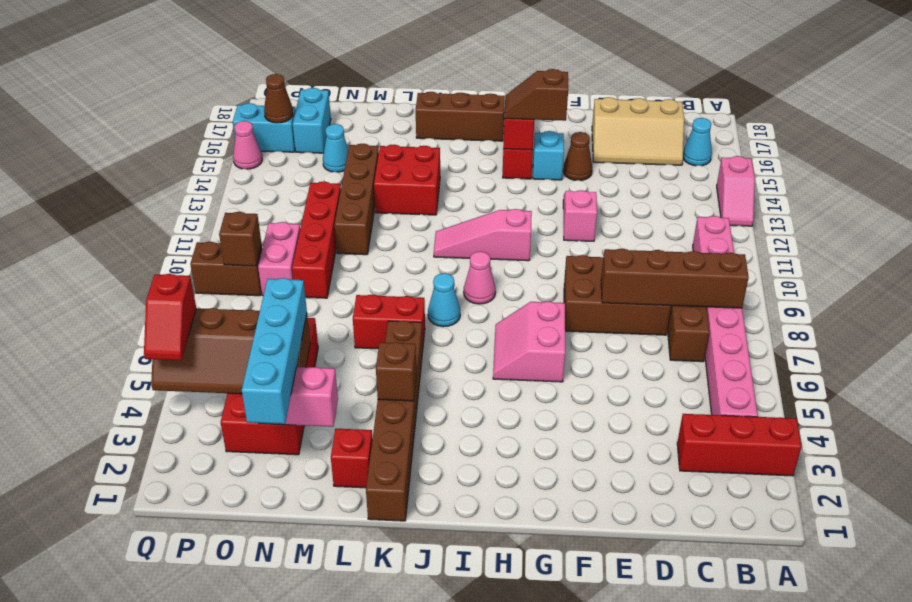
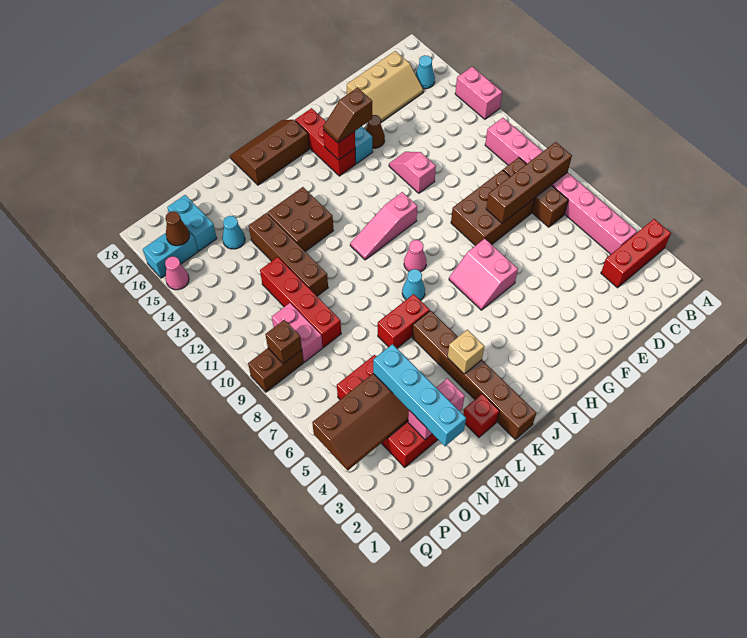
pink slope A13:A14 level 1 top 14 -> pink brick A13:A14 level 1
brown brick K4 level 2 -> tan brick K4 level 2
red brick K13:L14 level 1 -> brown brick K13:L14 level 1
red slope Q4:Q5 level 3 top 5 -> none

